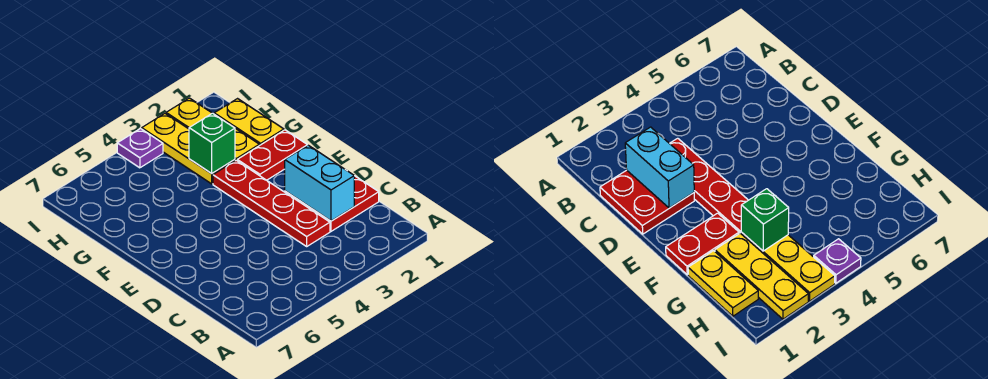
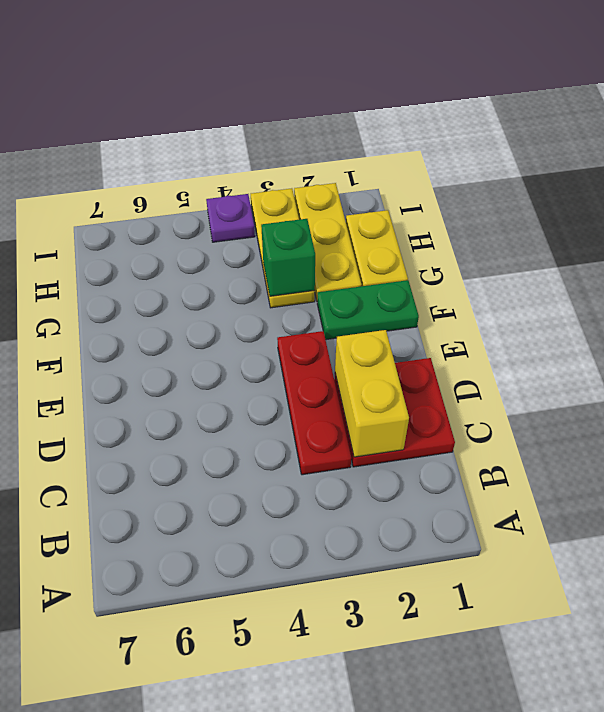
cyan brick C2:D2 level 2 -> yellow brick C2:D2 level 2
red plate C3:F3 level 1 -> red plate C3:E3 level 1
red plate F1:F2 level 1 -> green plate F1:F2 level 1

